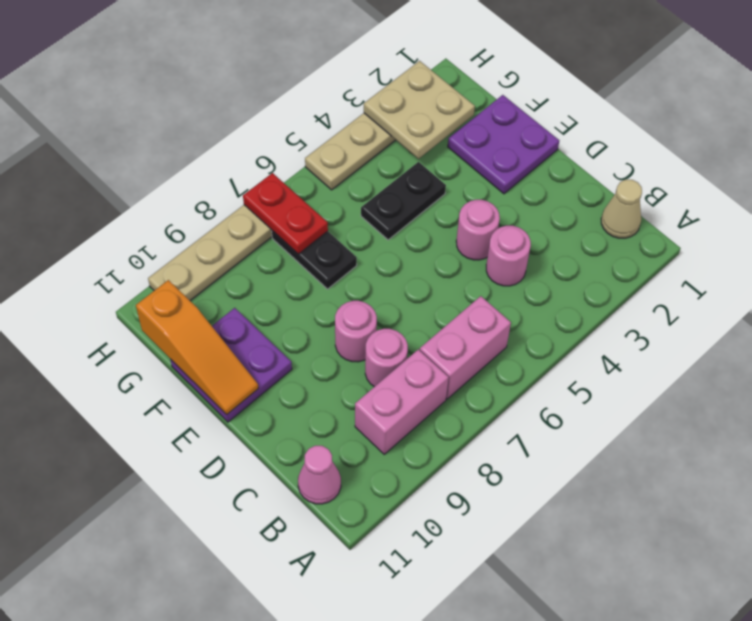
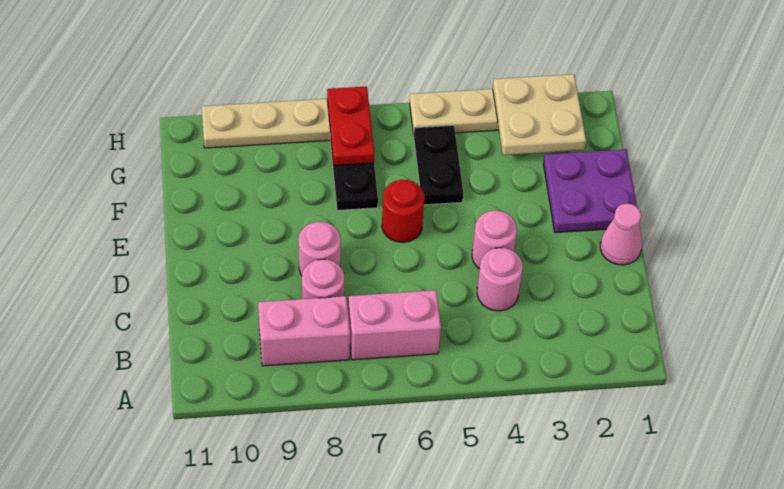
tan cone B1 level 1 -> none
pink cone B11 level 1 -> pink cone D1 level 1
none -> red round brick E6 level 1
purple plate E10:F11 level 1 -> none
orange slope E11:G11 level 2 top G -> none
black plate F4:F5 level 1 -> black plate F5:G5 level 1

